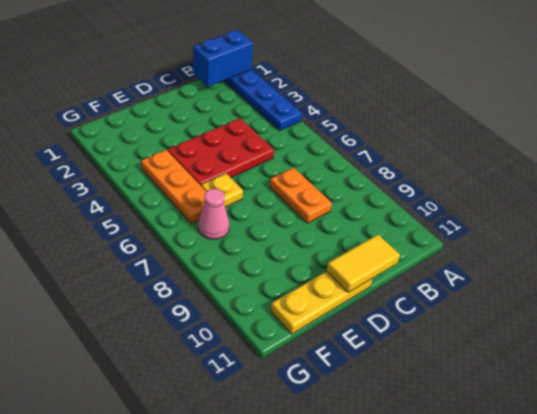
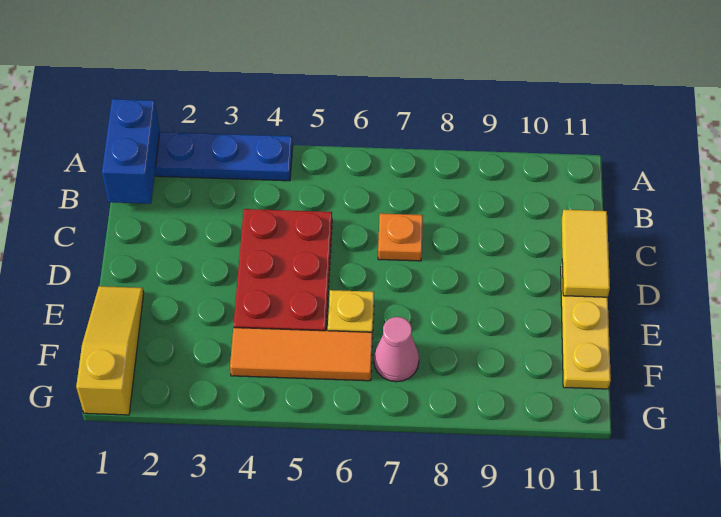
orange plate C7:C8 level 1 -> orange plate C7 level 1
none -> yellow slope E1:G1 level 1 top G
orange plate F4:F6 level 1 -> orange tile F4:F6 level 1

